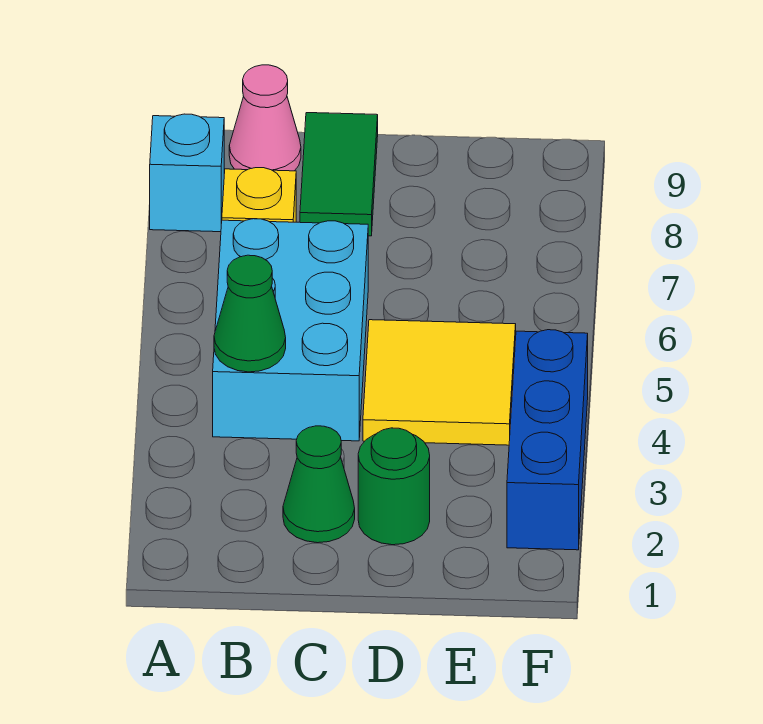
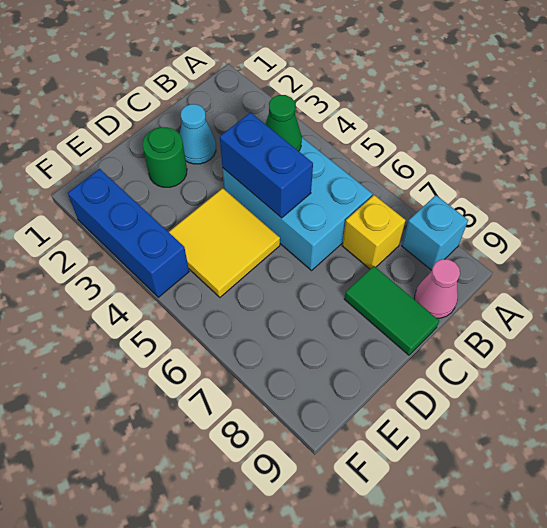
green cone C2 level 1 -> cyan cone C2 level 1
none -> blue brick C4:C5 level 2

